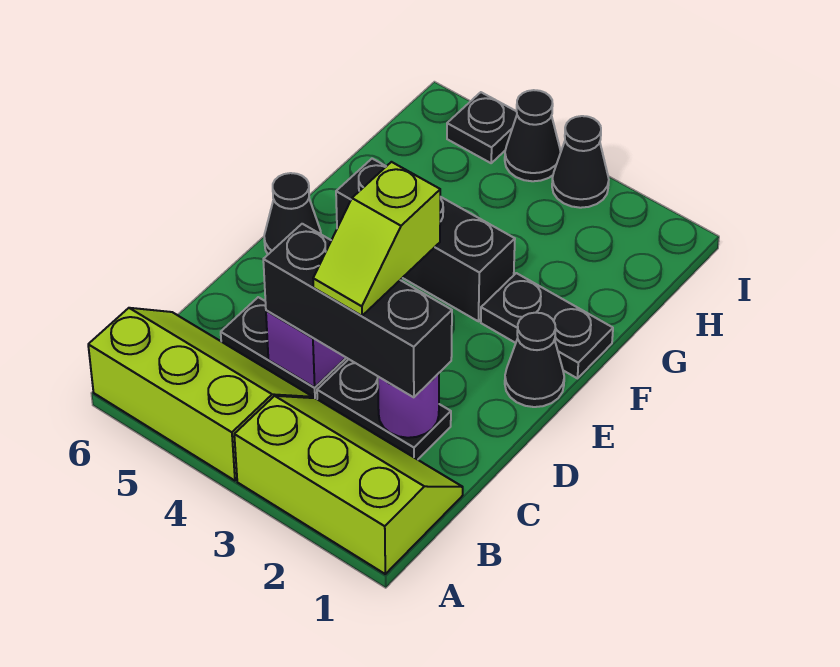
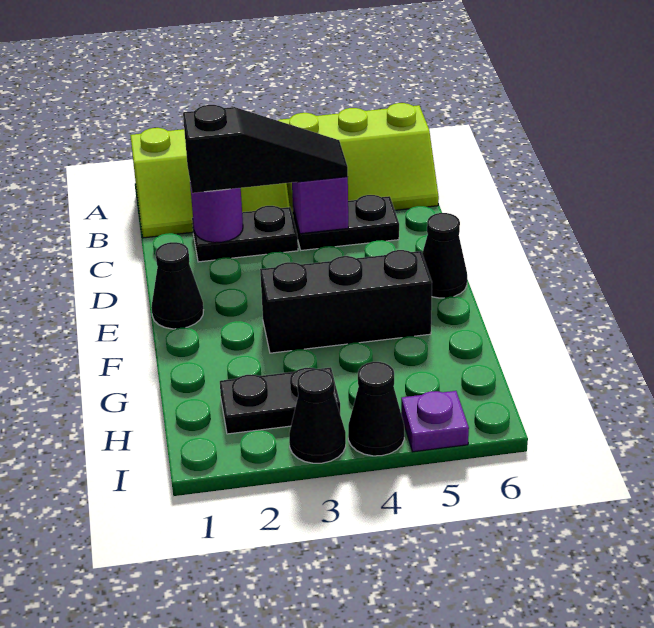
black brick C2:C4 level 3 -> black slope C2:C4 level 3 top 2
lime slope C3:D3 level 4 top D -> none
black plate F1:F2 level 1 -> black plate H2:H3 level 1
black plate I5 level 1 -> purple plate I5 level 1

